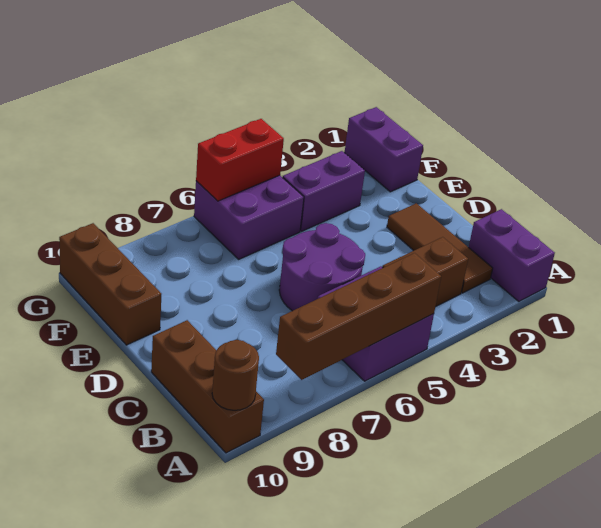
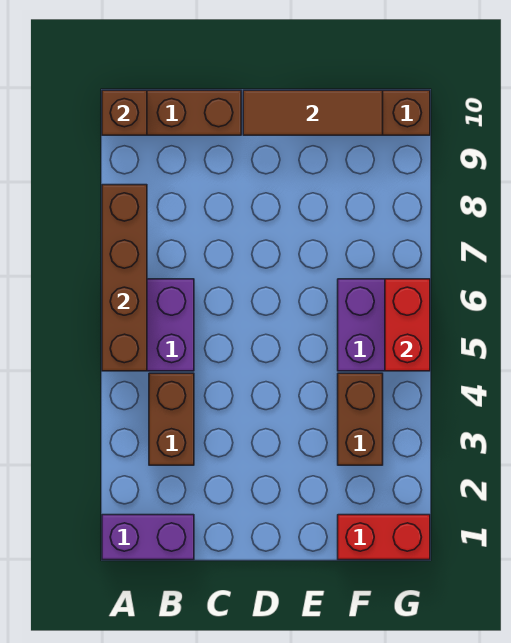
brown round brick A10 level 2 -> brown brick A10 level 2
brown tile B2:D2 level 1 -> brown tile D10:F10 level 2
purple round brick C5:D6 level 1 -> none
purple brick F1:G1 level 1 -> red brick F1:G1 level 1
purple brick F3:F4 level 1 -> brown brick F3:F4 level 1

